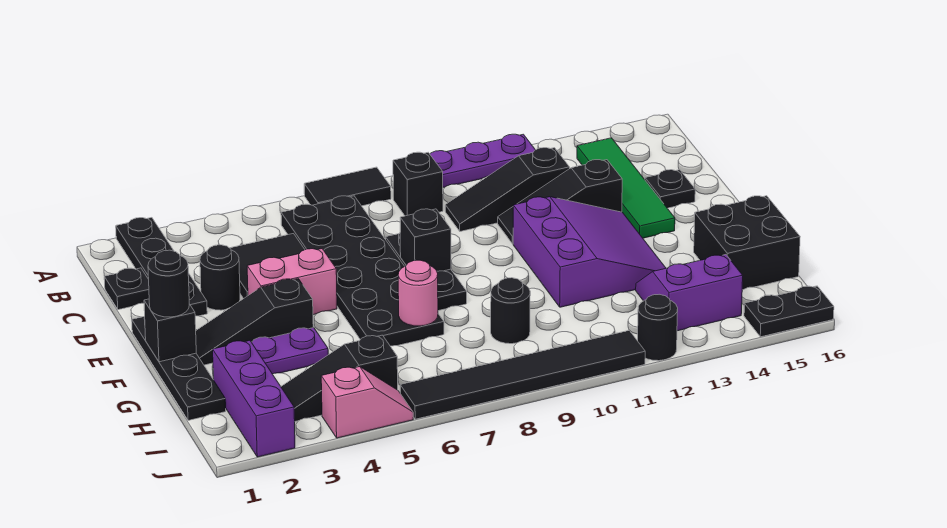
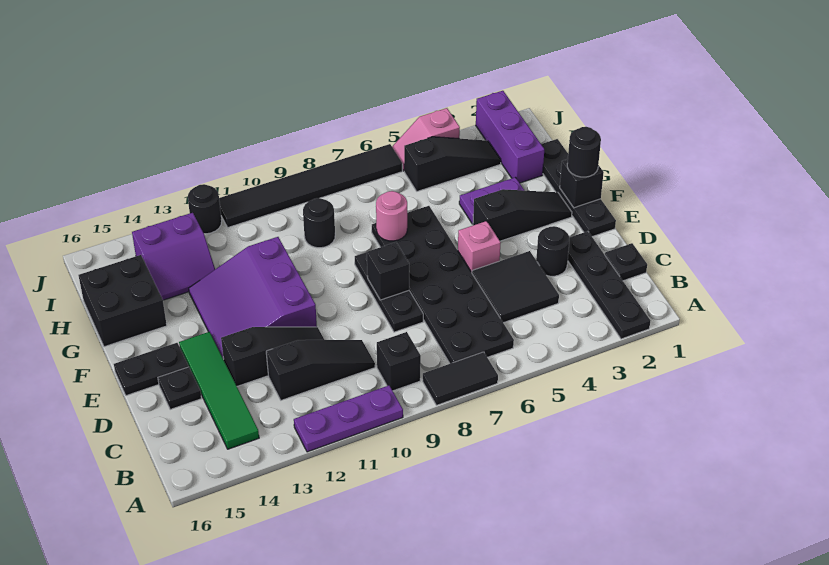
pink brick E4:E5 level 1 -> pink brick E5 level 1
black plate J15:J16 level 1 -> black plate E15:E16 level 1

